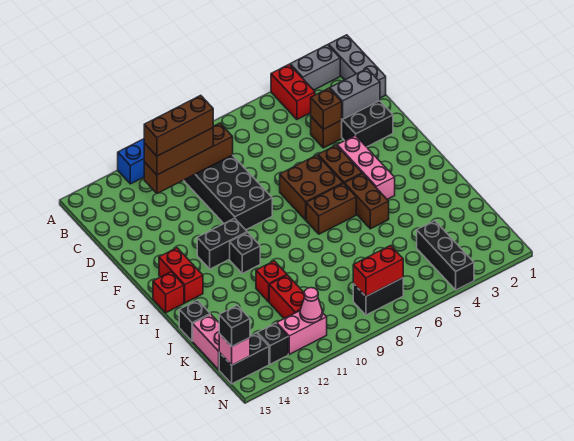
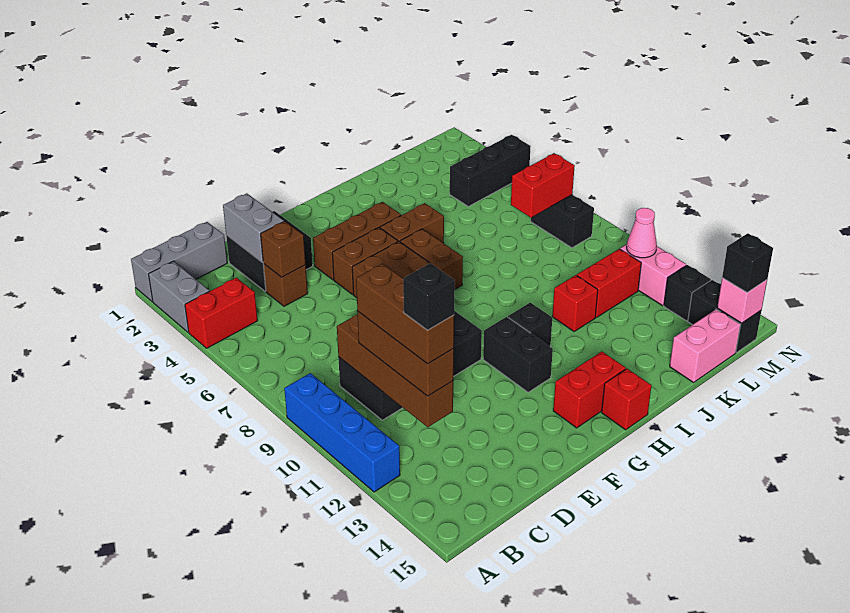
pink brick F4:H4 level 1 -> brown brick F4:H4 level 1
black brick J15 level 1 -> black brick C12 level 5
red brick M7:M8 level 2 -> red brick L7:M7 level 2

